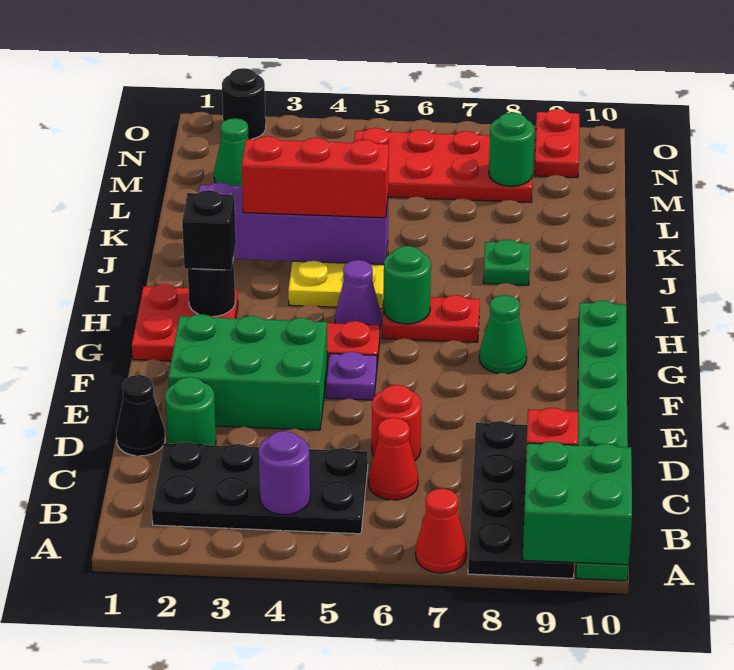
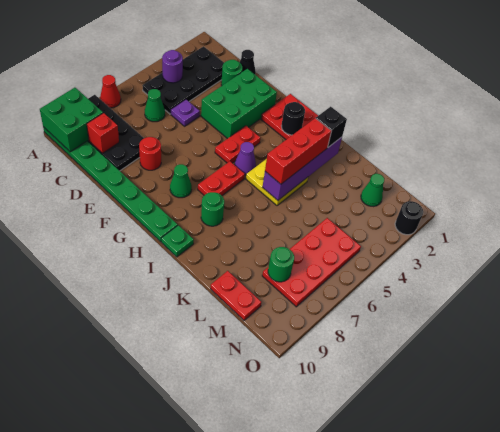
red cone C6 level 1 -> green cone C6 level 1
red round brick D6 level 1 -> red round brick E8 level 1
purple plate F5 level 1 -> purple plate D5 level 1
black brick H2 level 3 -> black brick J2 level 3
green round brick H6 level 2 -> green round brick I8 level 1
green plate J8 level 1 -> green plate I10 level 1
red plate N9:O9 level 1 -> red plate L10:M10 level 1

